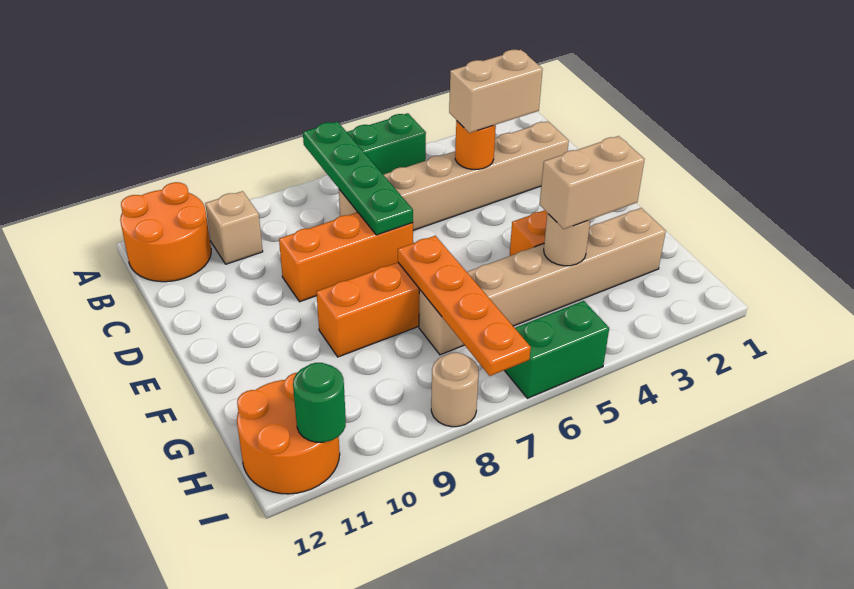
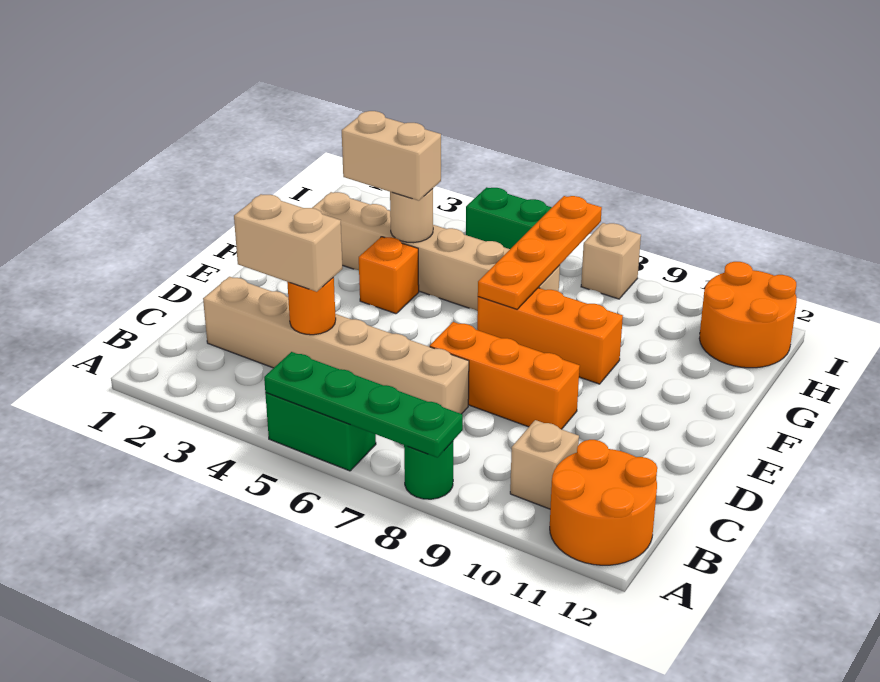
green plate A7:D7 level 2 -> green plate A5:A8 level 2
tan round brick I8 level 1 -> tan brick I8 level 1
green round brick I11 level 2 -> green round brick A8 level 1

